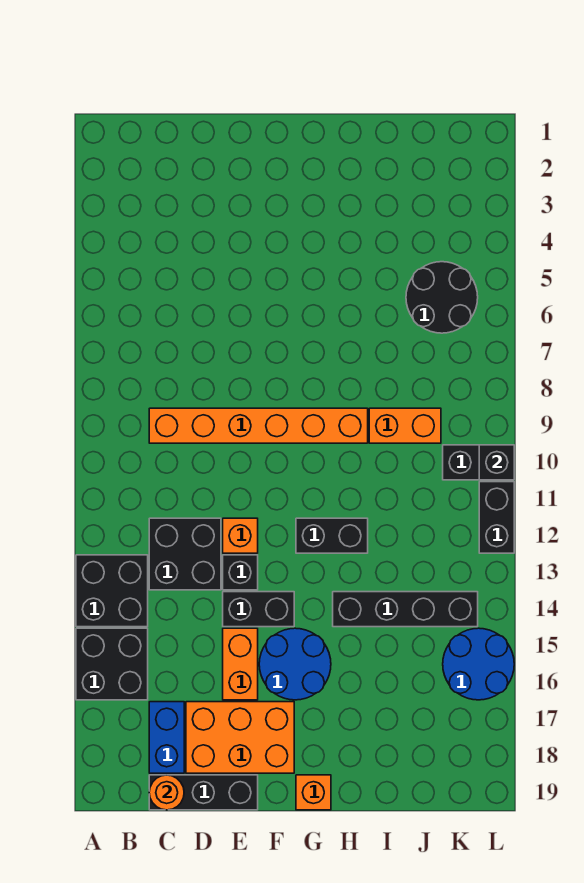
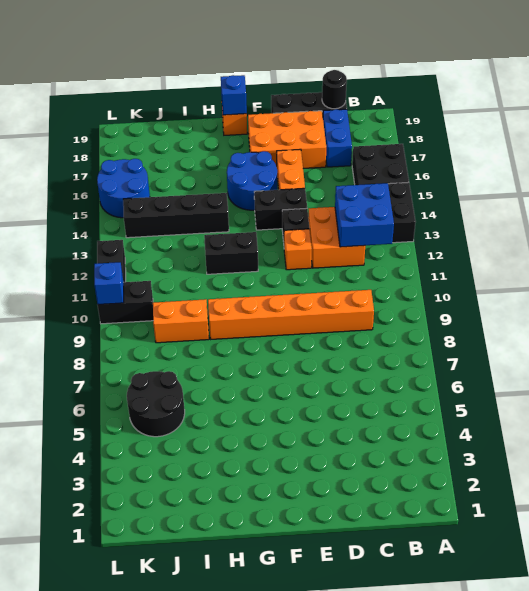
none -> blue brick B12:C13 level 2
black brick C12:D13 level 1 -> orange brick C12:D13 level 1
orange round brick C19 level 2 -> black round brick C19 level 2
none -> blue brick G19 level 2
black brick L10 level 2 -> blue brick L10 level 2

